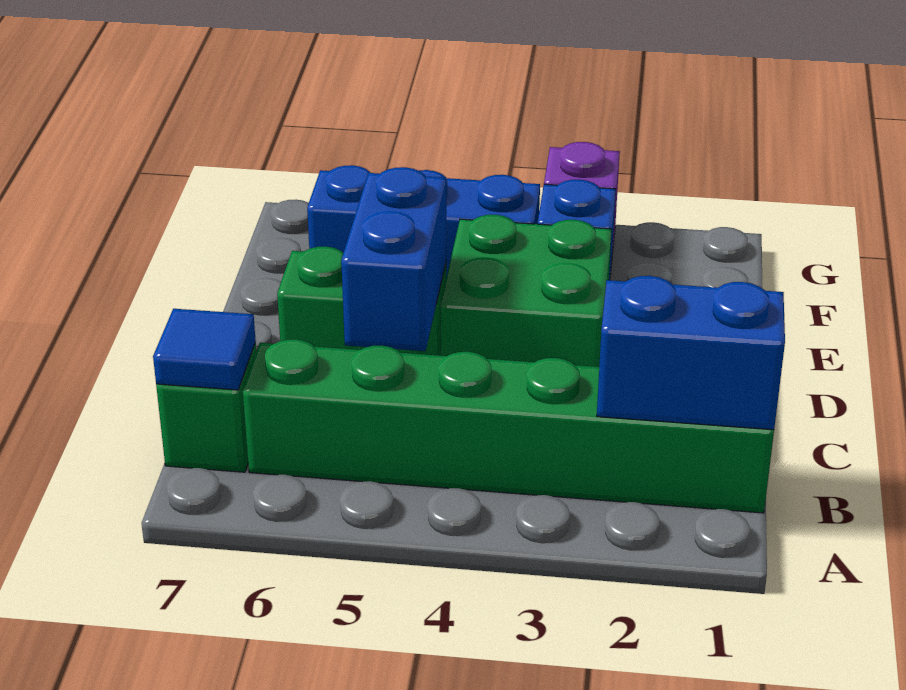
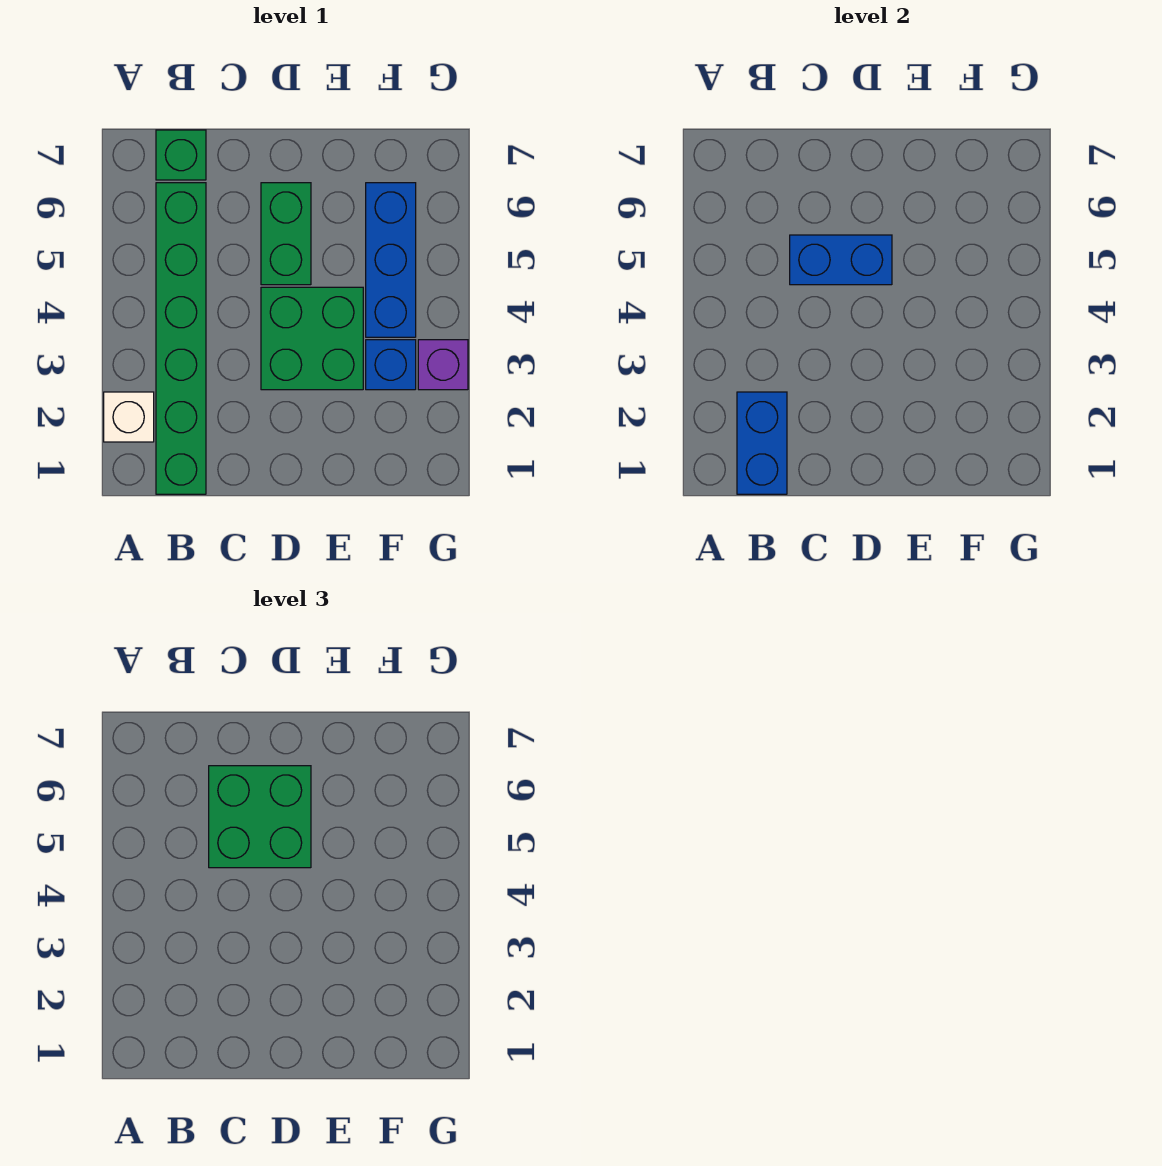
none -> white brick A2 level 1
blue tile B7 level 2 -> none
none -> green brick C5:D6 level 3

